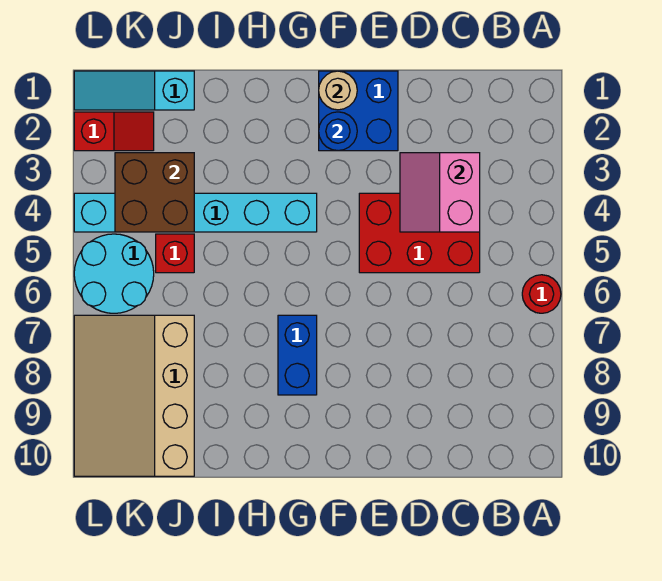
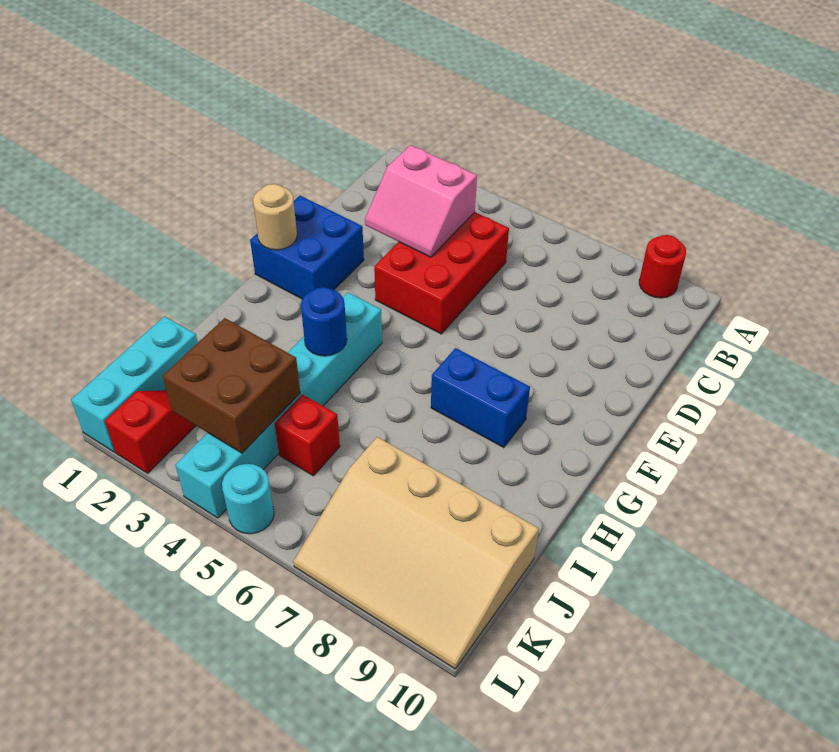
red round brick A6 level 1 -> red round brick A9 level 1
blue round brick F2 level 2 -> blue round brick H4 level 2
cyan slope J1:L1 level 1 top J -> cyan brick J1:L1 level 1
cyan round brick K5:L6 level 1 -> cyan round brick L5 level 1

